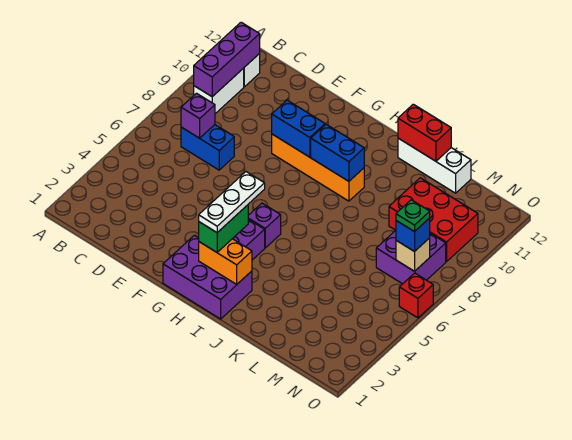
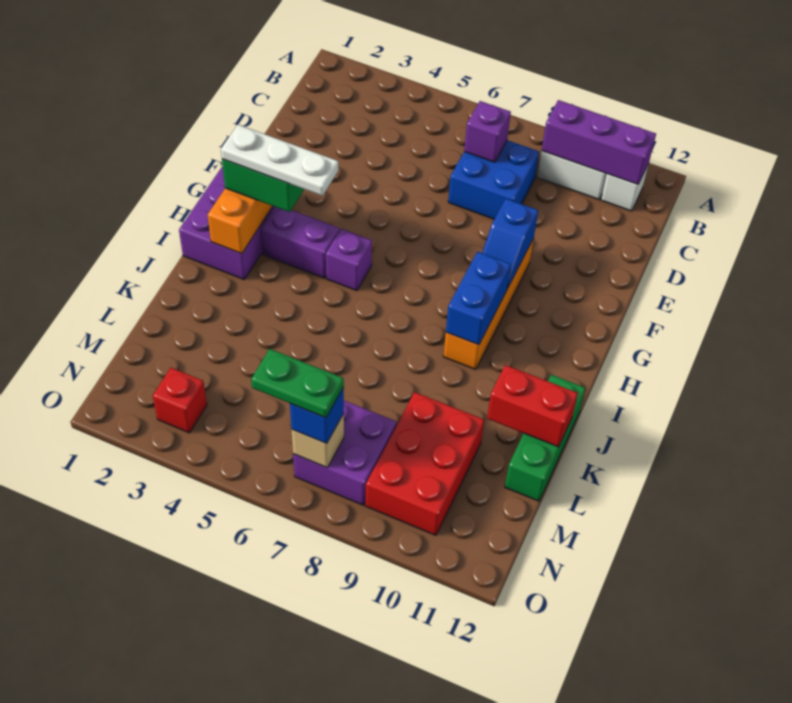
blue brick C7:D7 level 1 -> blue brick C7:D8 level 1
blue brick F9:G9 level 2 -> blue slope F9:G9 level 2 top F
white brick J12:L12 level 1 -> green brick J12:L12 level 1
red brick J12:K12 level 2 -> red brick K11:K12 level 2
green plate N7 level 4 -> green plate N6:N7 level 4
red brick O6 level 1 -> red brick N3 level 1

